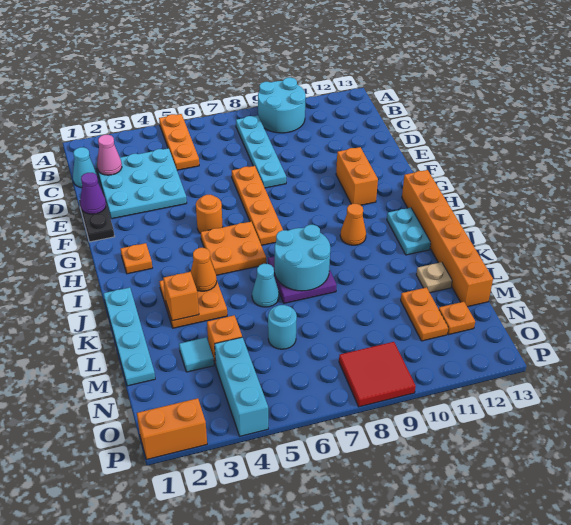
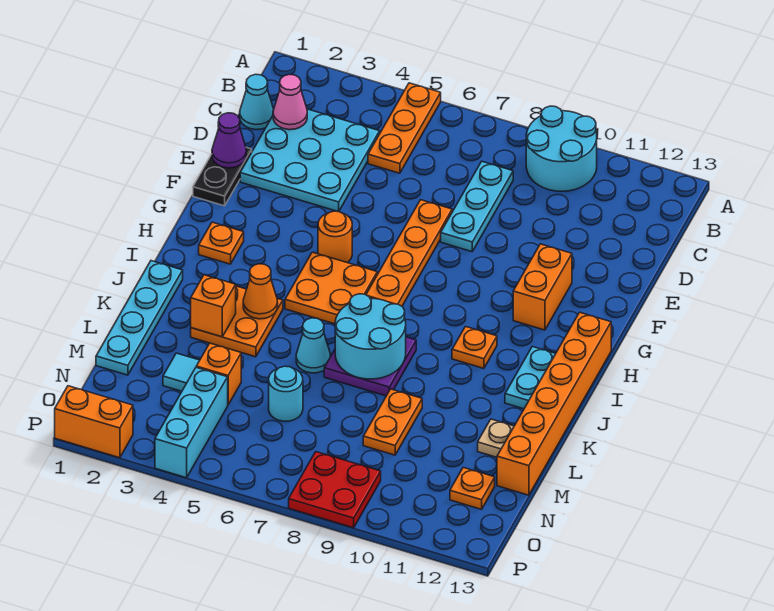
cyan plate B8:E8 level 1 -> cyan plate C8:E8 level 1
orange cone I10 level 1 -> orange plate I10 level 1
orange plate M11:N11 level 1 -> orange plate L9:M9 level 1
red tile O8:P9 level 1 -> red plate O8:P9 level 1

